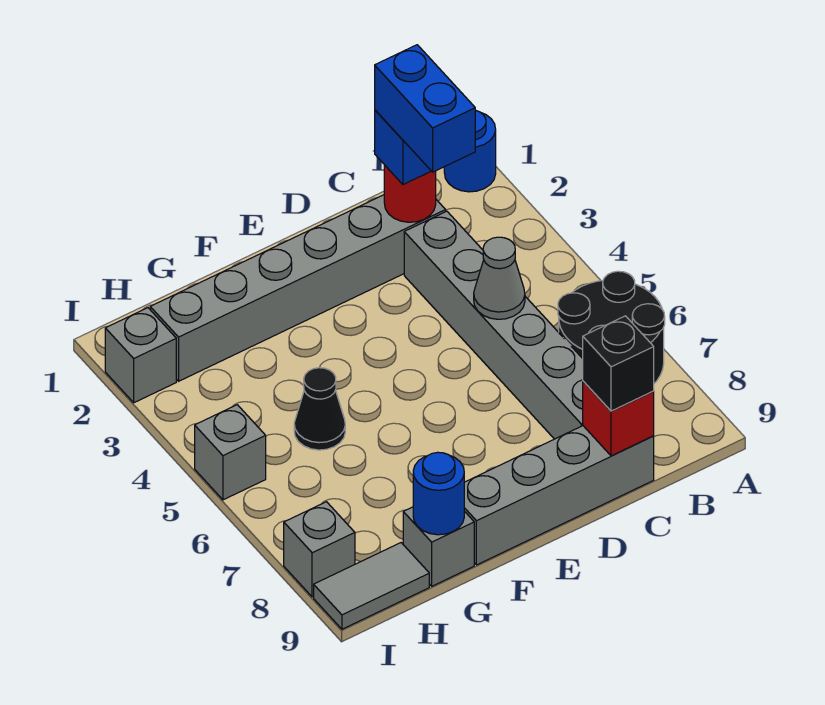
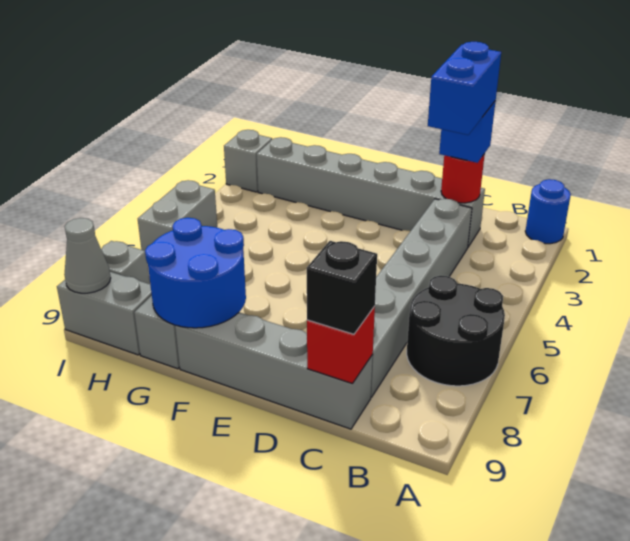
grey cone C5 level 2 -> grey cone I9 level 2
black cone G5 level 1 -> none
blue round brick G9 level 2 -> blue round brick F8:G9 level 2
grey tile H9:I9 level 1 -> grey brick H9:I9 level 1
grey brick I5 level 1 -> grey brick I5:I6 level 1

